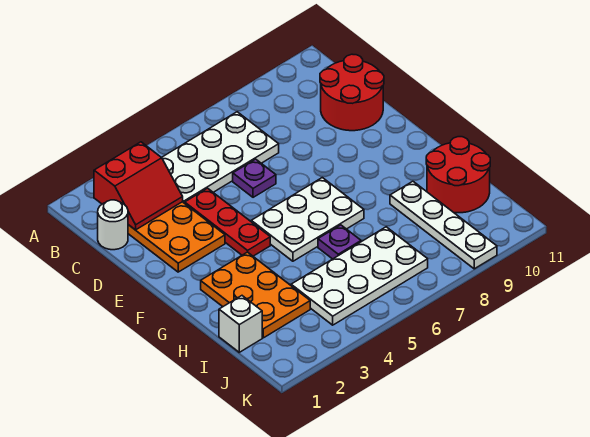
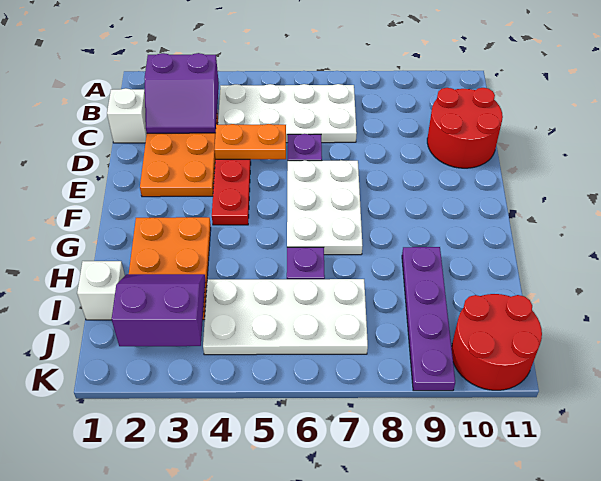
red slope B2:C3 level 2 top B -> purple slope B2:C3 level 2 top B
white round brick C1 level 1 -> white brick C1 level 1
none -> orange plate D4:D5 level 2
white plate F5:G7 level 1 -> white plate E6:G7 level 1
white plate H9:K9 level 1 -> purple plate H9:K9 level 1
red round brick H10:I11 level 1 -> red round brick J10:K11 level 1
none -> purple slope I2:J3 level 2 top J

